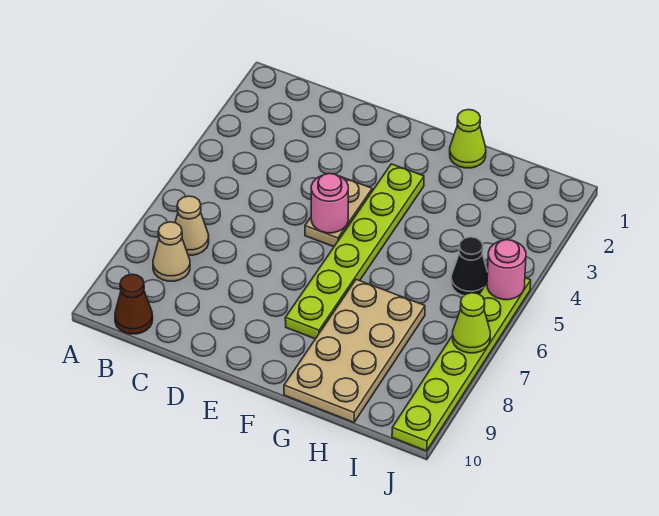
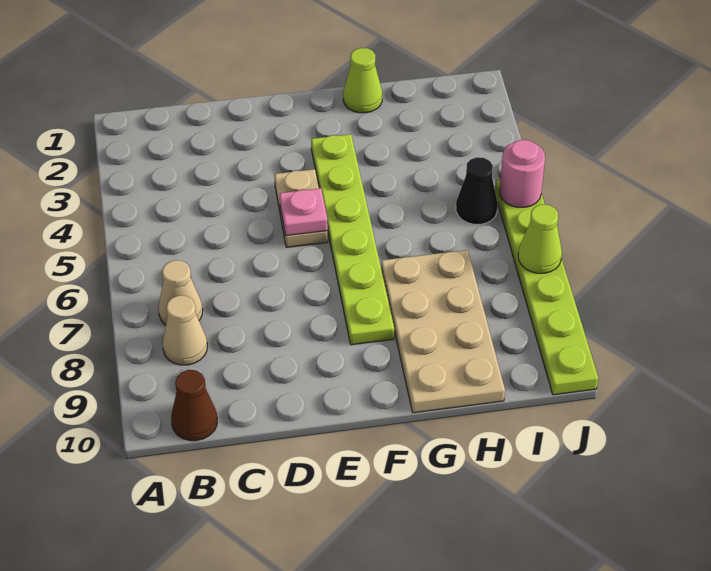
pink round brick E5 level 2 -> pink plate E5 level 2

